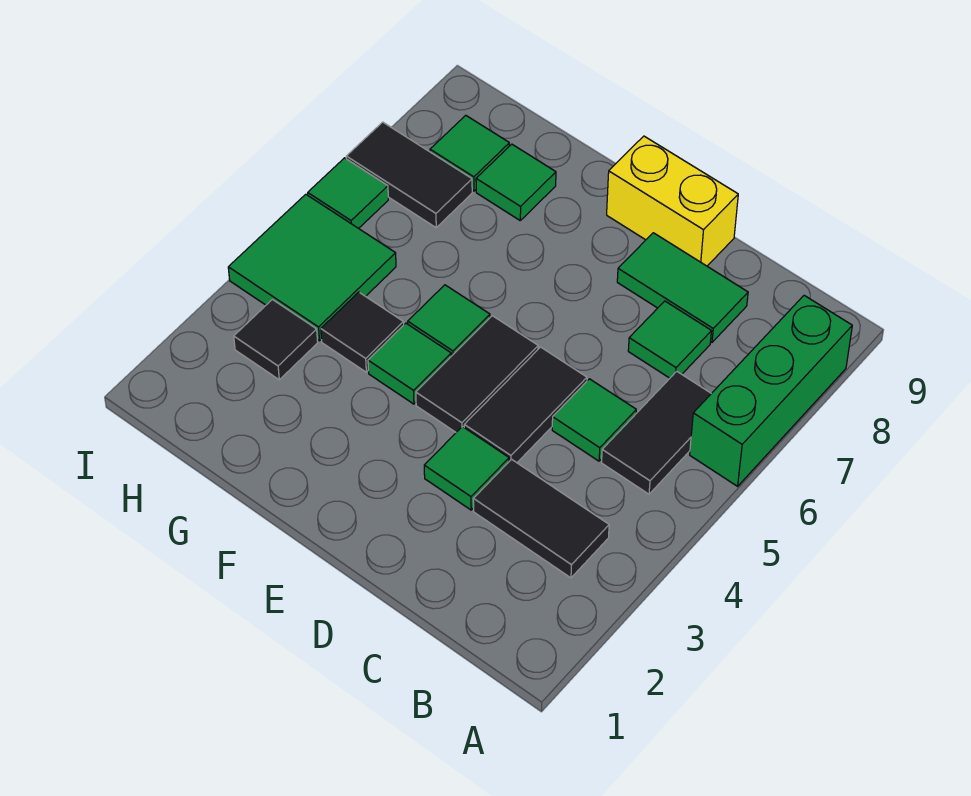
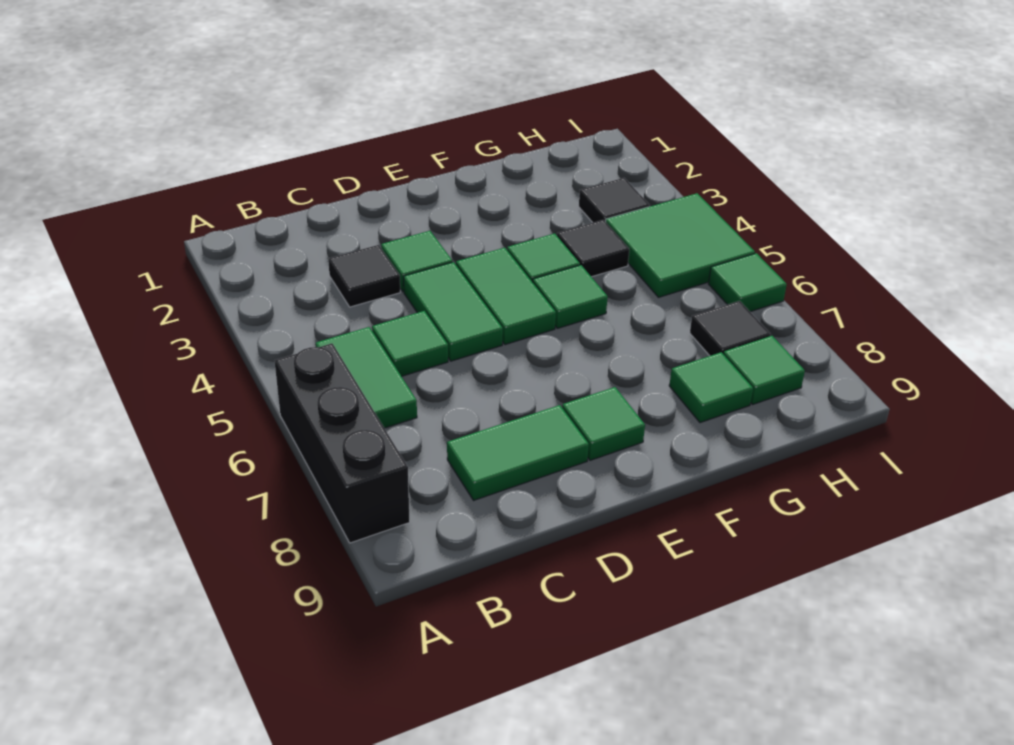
green brick A6:A8 level 1 -> black brick A6:A8 level 1
black tile B3:C3 level 1 -> black tile C3 level 1
black tile B5:B6 level 1 -> green tile B5:B6 level 1
green tile C7 level 1 -> green tile E8 level 1
black tile D4:D5 level 1 -> green tile D4:D5 level 1
yellow brick D9:E9 level 1 -> none
black tile E4:E5 level 1 -> green tile E4:E5 level 1
black tile H7:I7 level 1 -> black tile H7 level 1

